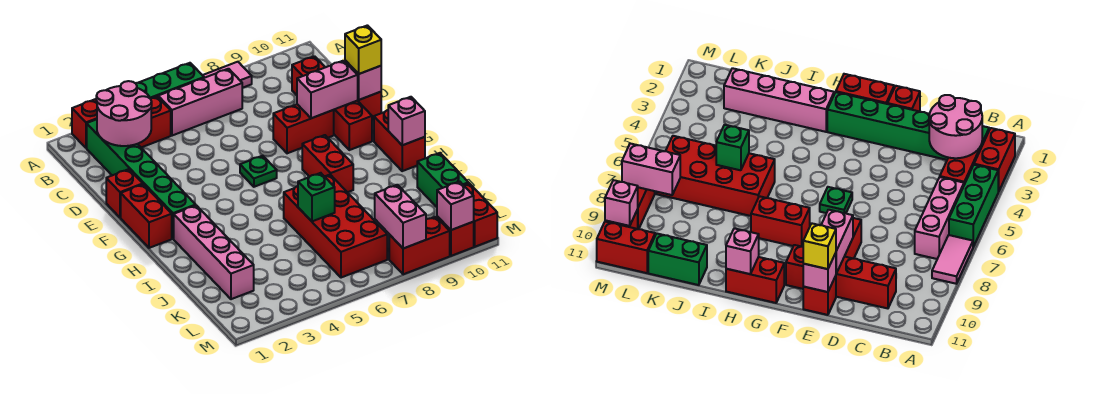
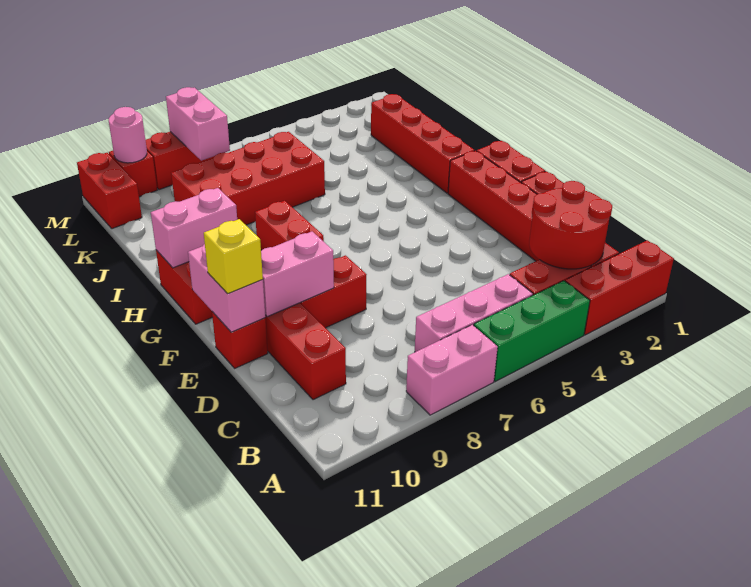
red brick A2:A3 level 1 -> red brick A1:A3 level 1
pink tile A7:A8 level 1 -> pink brick A7:A8 level 1
green brick B2:G2 level 1 -> red brick B2:G2 level 1
pink round brick B2:C3 level 2 -> red round brick B2:C3 level 2
pink brick E11 level 2 -> pink brick E11:F11 level 2
green plate F6 level 1 -> none
pink brick H2:K2 level 1 -> red brick H2:K2 level 1
pink brick H11 level 2 -> pink brick H10:H11 level 2
red brick I6:L7 level 1 -> red brick J6:K9 level 1
green brick J6 level 2 -> none
green brick J11:K11 level 1 -> none
pink brick M10 level 2 -> pink round brick M10 level 2

